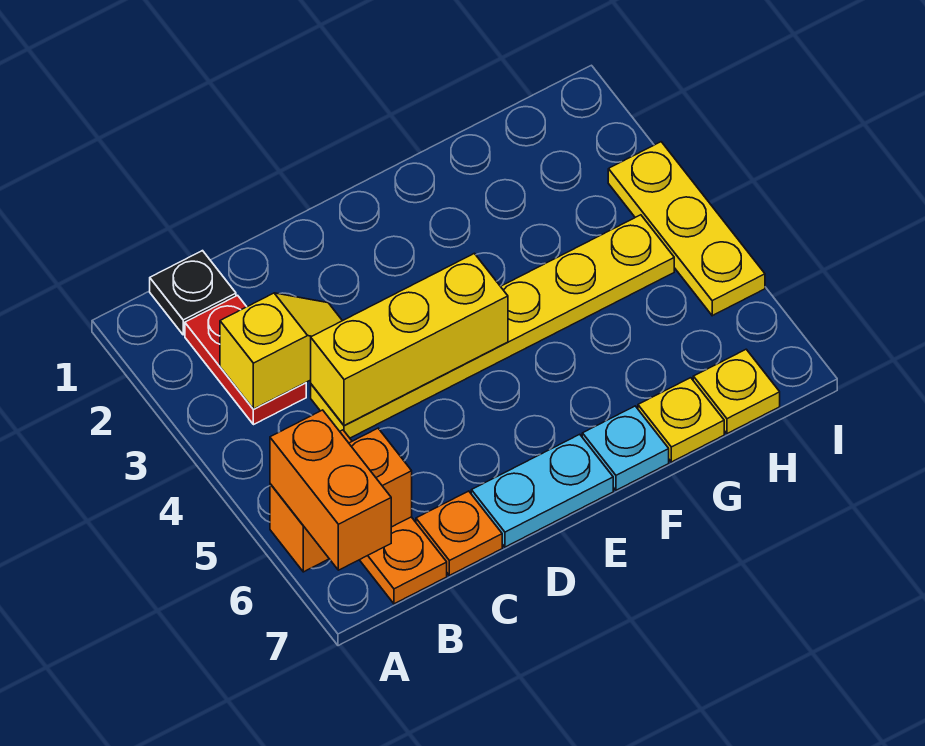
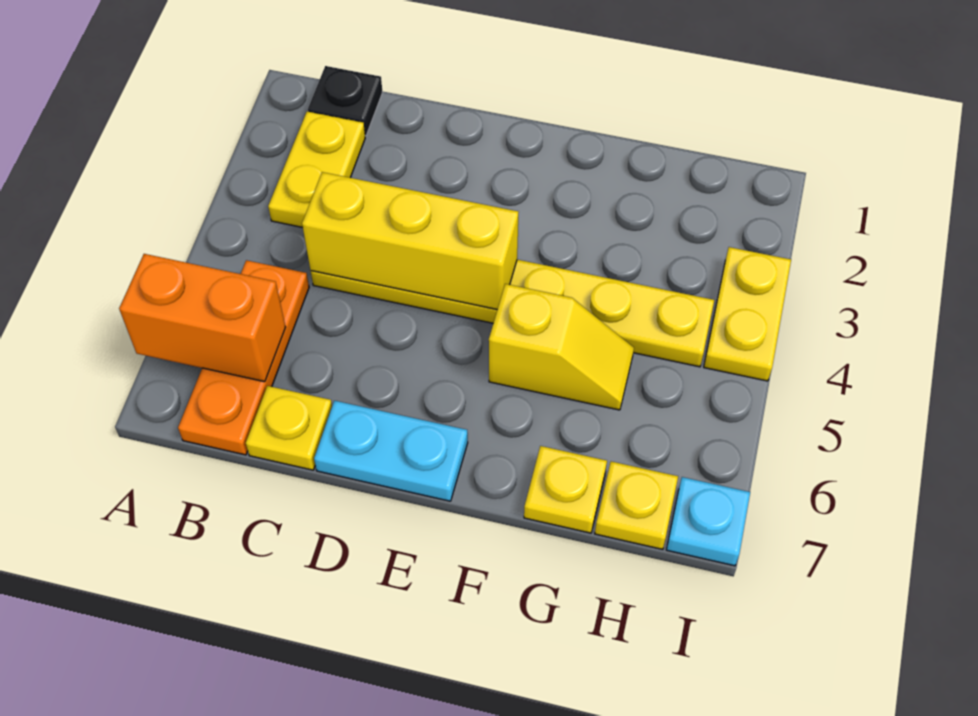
orange brick A6:A7 level 3 -> none
red plate B2:B3 level 1 -> yellow plate B2:B3 level 1
yellow slope B3:C3 level 2 top B -> yellow slope F5:G5 level 1 top F
orange plate C7 level 1 -> yellow plate C7 level 1
cyan plate F7 level 1 -> cyan plate I7 level 1
yellow plate I3:I5 level 1 -> yellow plate I3:I4 level 1

